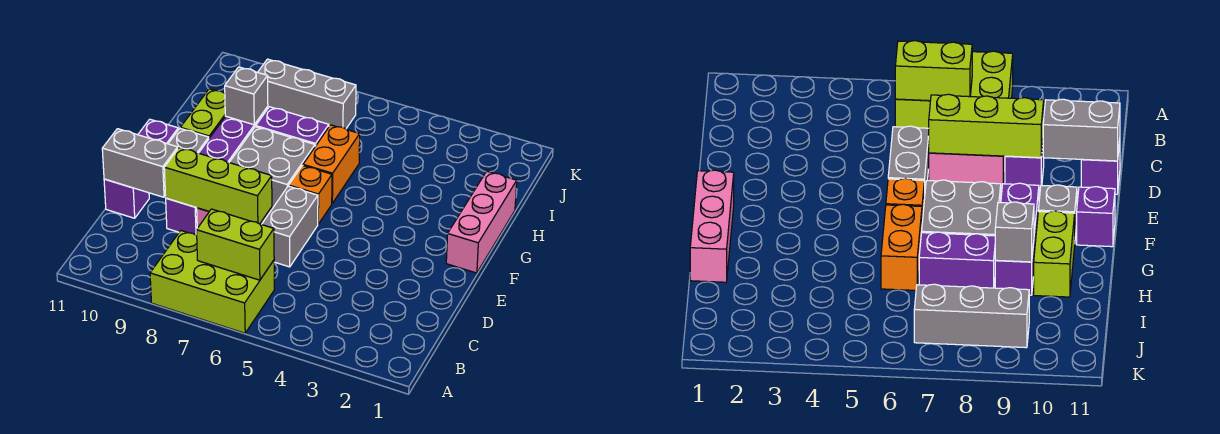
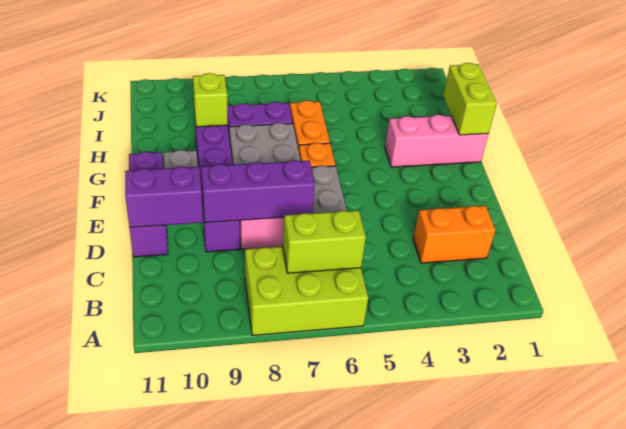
none -> orange brick C2:C3 level 1
lime brick D7:D9 level 2 -> purple brick D7:D9 level 2
grey brick D10:D11 level 2 -> purple brick D10:D11 level 2
pink brick F1:H1 level 1 -> pink brick G1:G3 level 1
lime brick G10:H10 level 1 -> lime brick G1:H1 level 2
grey brick H9 level 2 -> lime brick H9 level 2
grey brick J7:J9 level 1 -> none

